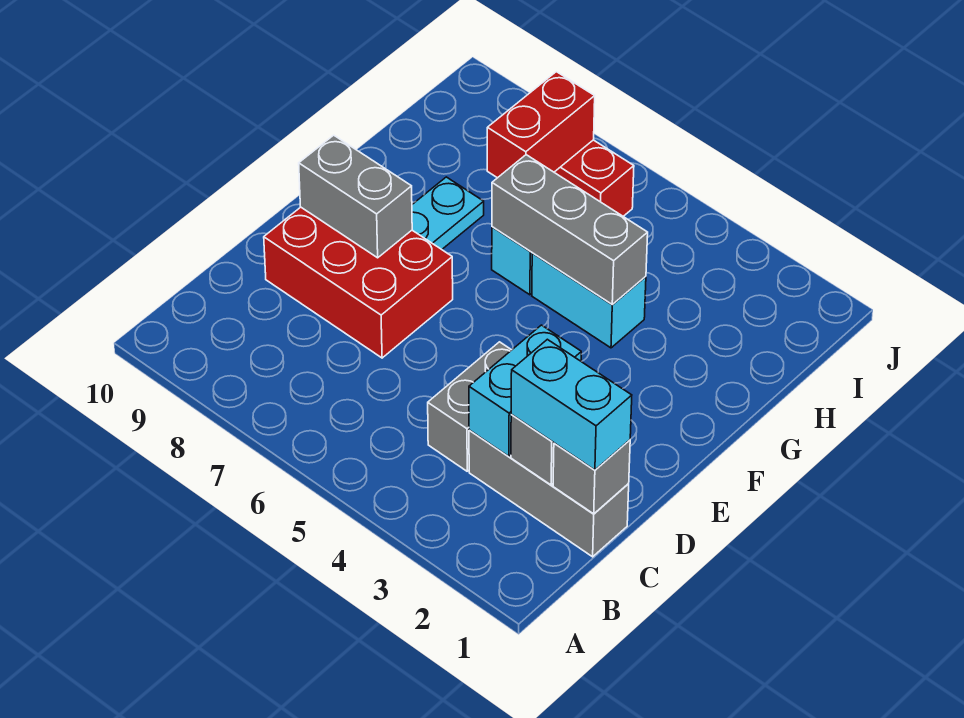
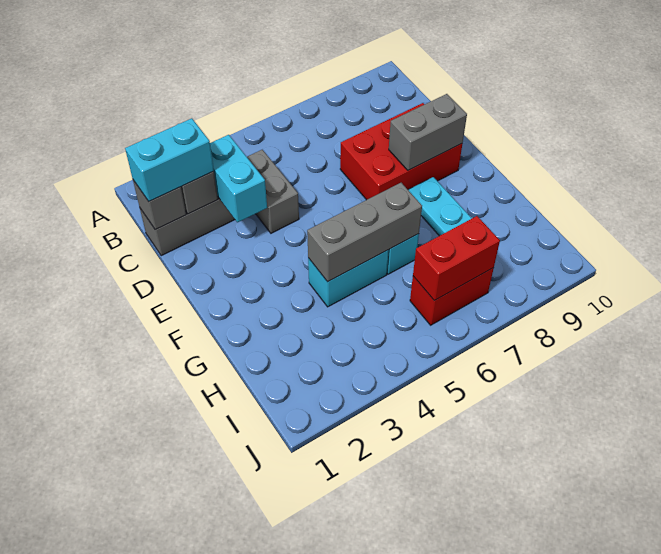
red brick H7:I7 level 2 -> red brick I6:I7 level 2

